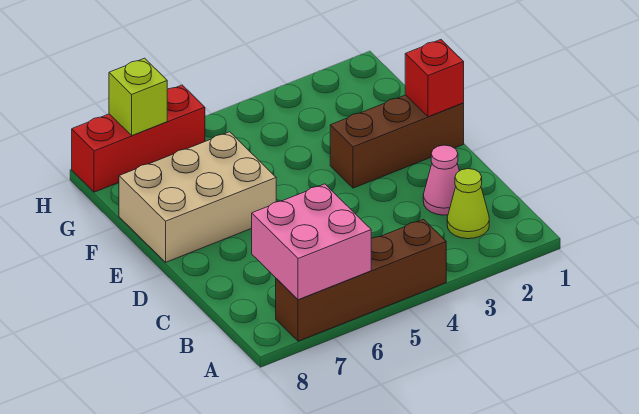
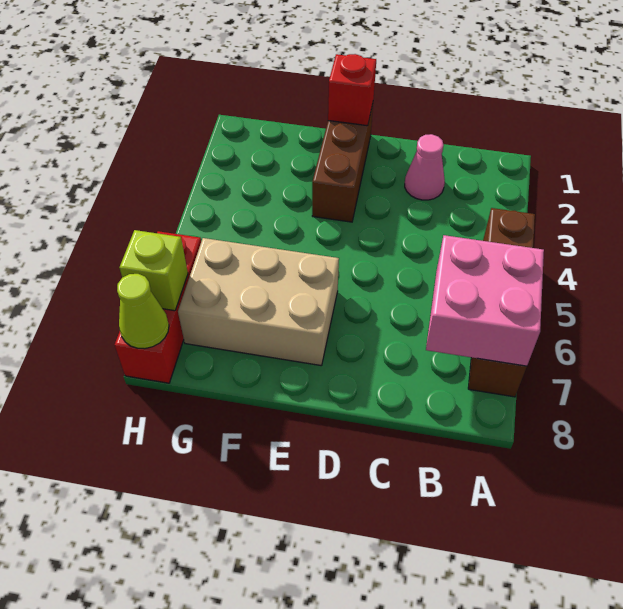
lime cone B2 level 1 -> lime cone H8 level 2
tan brick E6:F8 level 1 -> tan brick E6:G7 level 1

